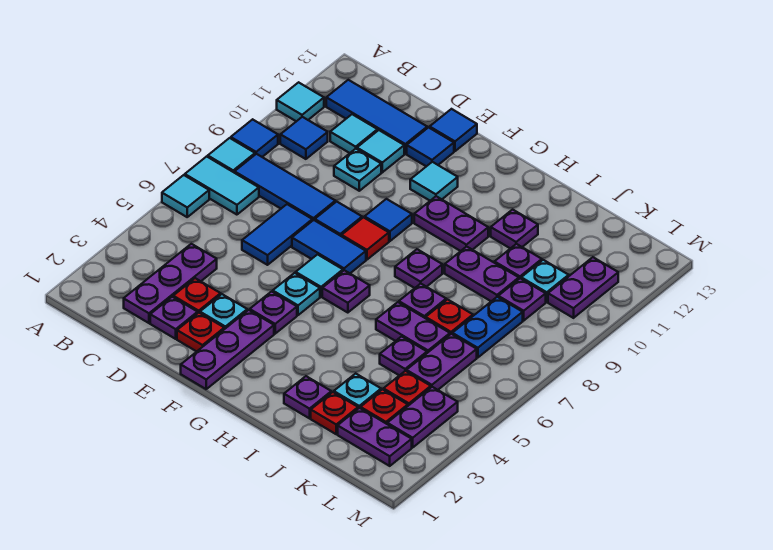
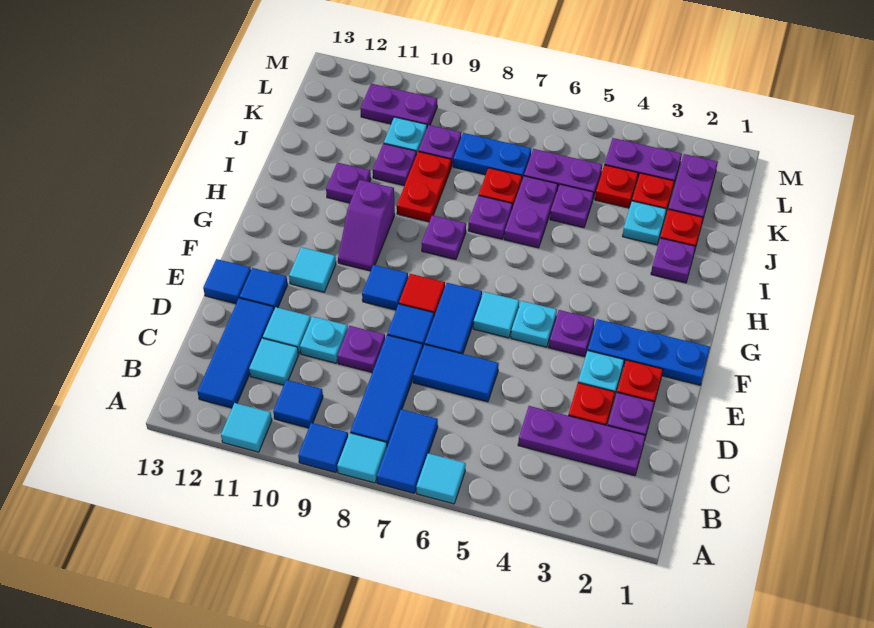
cyan tile A7:B7 level 1 -> blue tile A7:B7 level 1
purple plate F1:F3 level 1 -> blue plate F1:F3 level 1
purple plate G6 level 1 -> purple plate D9 level 1
purple plate G10:H10 level 1 -> purple slope G10:H10 level 1 top H
purple plate I9:J9 level 1 -> red plate I9:J9 level 1

